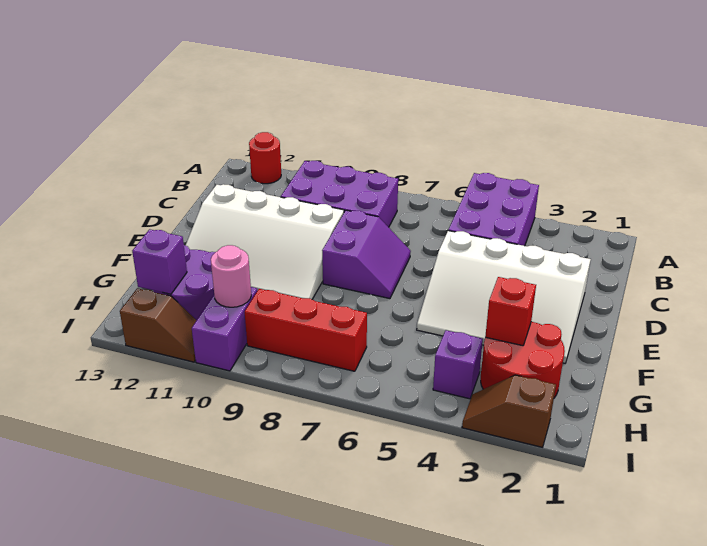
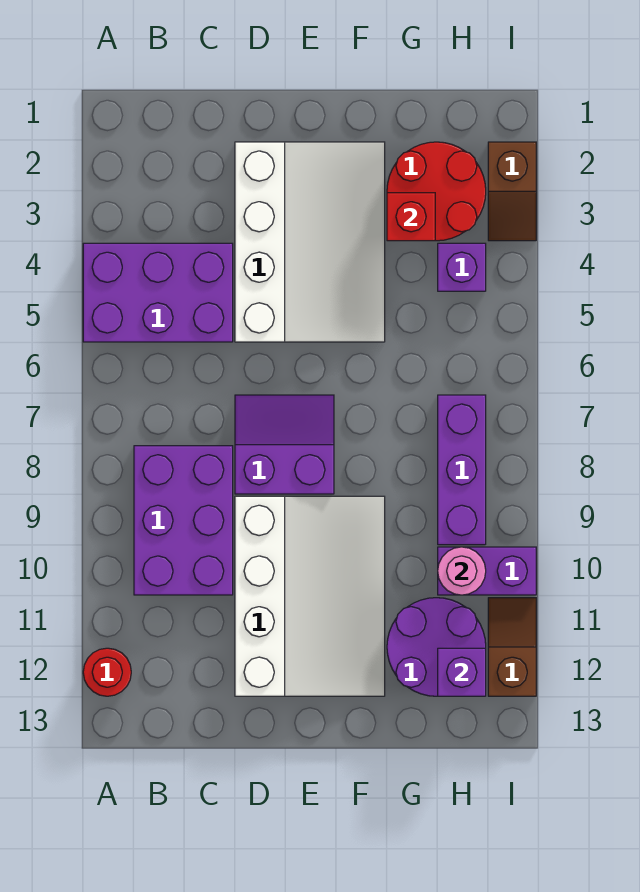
red brick H7:H9 level 1 -> purple brick H7:H9 level 1

